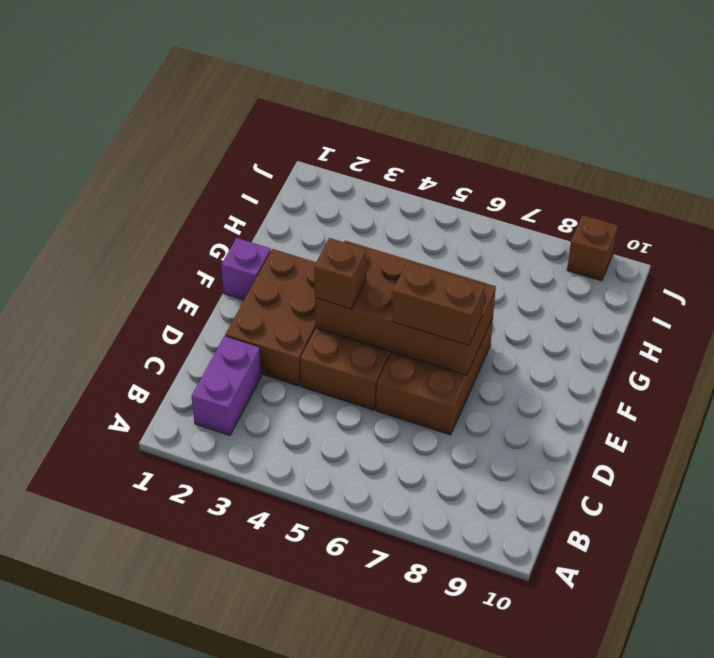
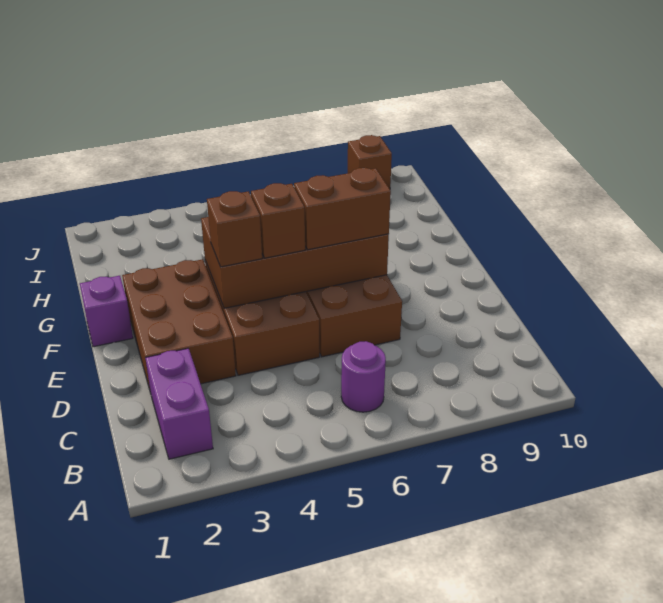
none -> purple round brick B6 level 1
none -> brown brick E5 level 3

